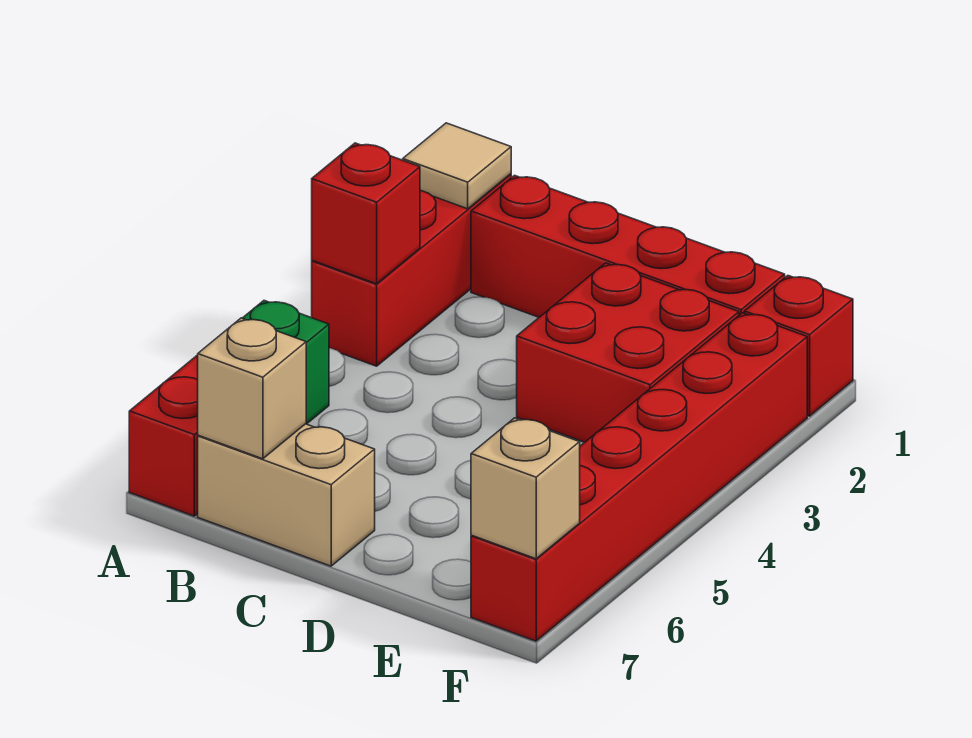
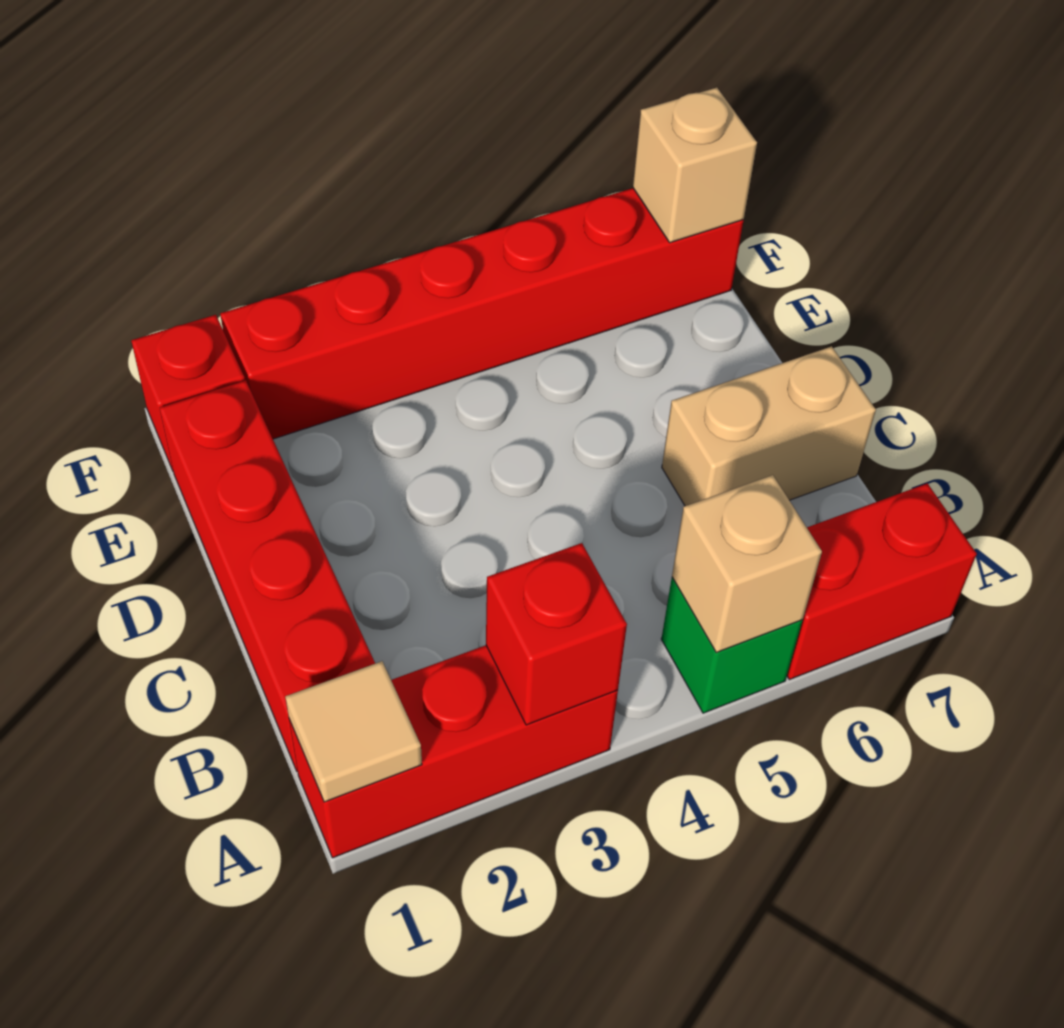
tan brick B7:C7 level 1 -> tan brick C6:C7 level 1
tan brick B7 level 2 -> tan brick A5 level 2
red brick D2:E3 level 1 -> none

